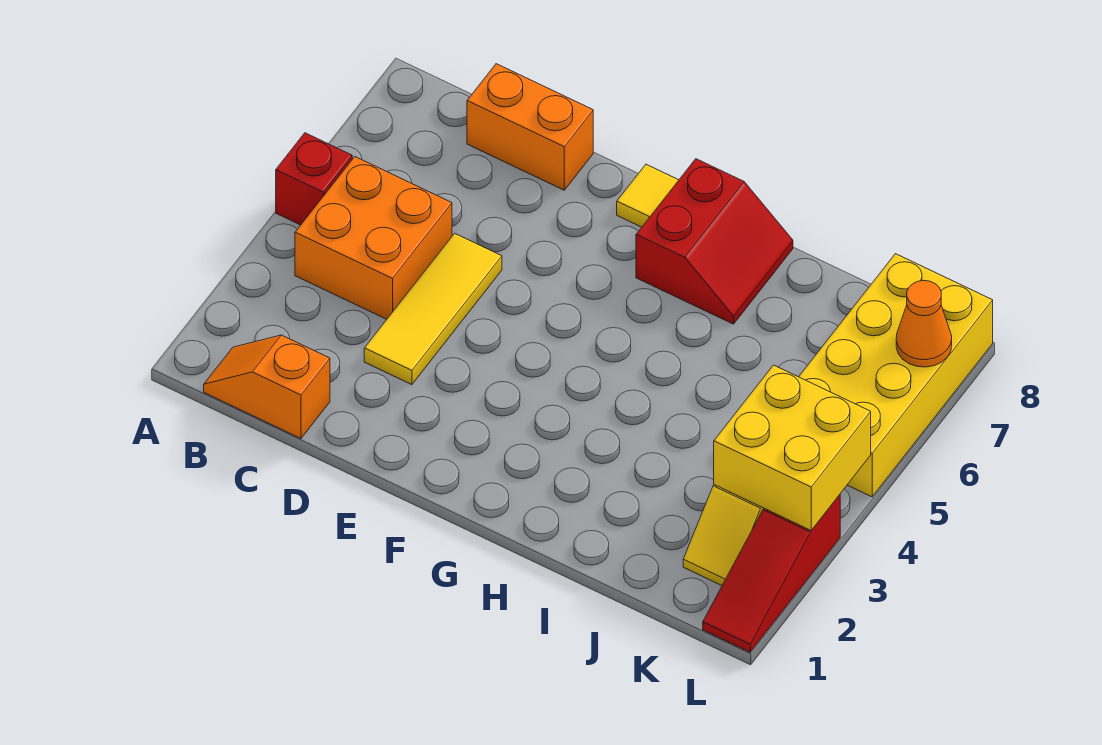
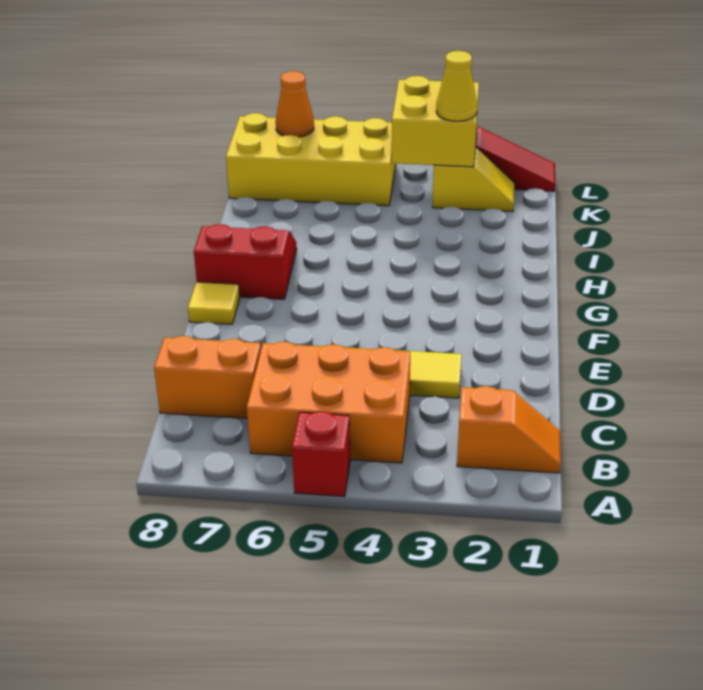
orange slope B1:C1 level 1 top C -> orange slope B1:B2 level 1 top 2
orange brick B4:C5 level 1 -> orange brick B4:C6 level 1
orange brick C8:D8 level 1 -> orange brick C7:C8 level 1
none -> yellow cone K3 level 3

